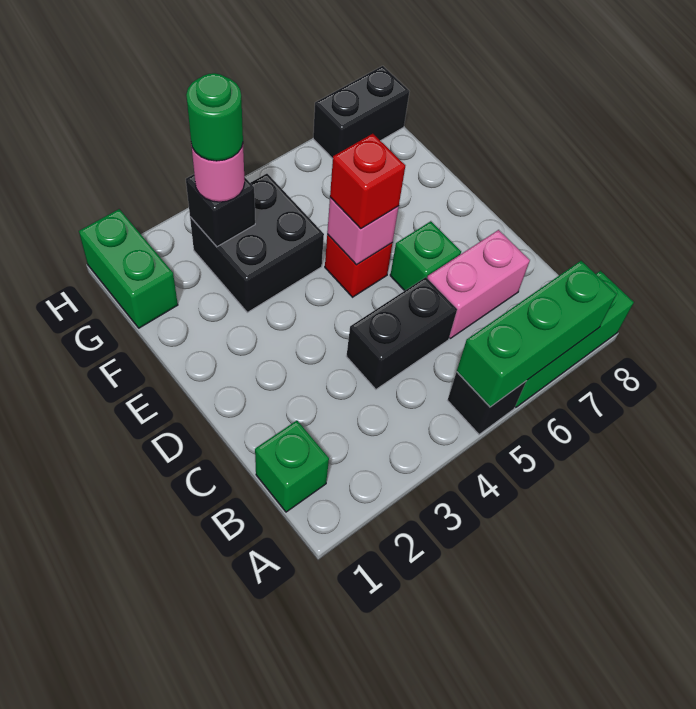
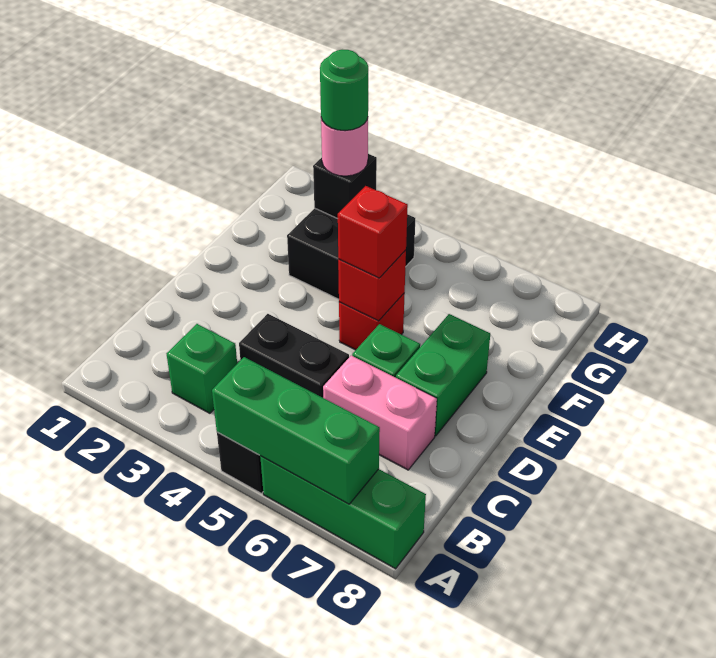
green brick B1 level 1 -> green brick B3 level 1
pink brick E5 level 2 -> red brick E5 level 2
green brick G1:H1 level 1 -> green brick D7:E7 level 1
black brick H7:H8 level 1 -> none

